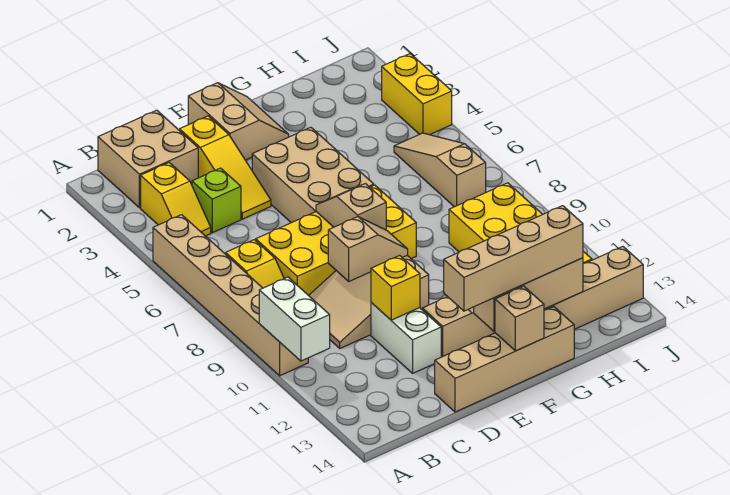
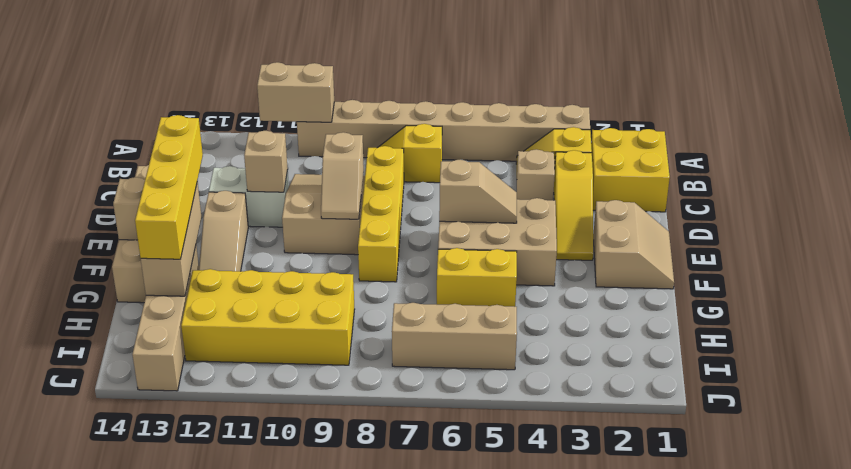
tan brick A5:A10 level 1 -> tan brick A3:A10 level 1
white brick A10:A11 level 2 -> tan brick A10:A11 level 2
tan brick B1:C2 level 1 -> yellow brick B1:C2 level 1
lime brick C4 level 1 -> tan brick C4 level 1
yellow brick C7:F8 level 1 -> yellow brick C8:F8 level 1
yellow slope D2:D4 level 1 top 2 -> yellow slope C3:E3 level 1 top C
yellow brick D11 level 2 -> tan brick D11 level 2
tan slope E1:F2 level 1 top E -> tan slope E1:F2 level 1 top 2
tan slope E7:E8 level 2 top 8 -> tan slope E5:E6 level 2 top 6
tan brick E13:H13 level 3 -> yellow brick E13:H13 level 3
tan slope I5:I7 level 1 top 7 -> tan brick I5:I7 level 1
yellow brick J3:J4 level 1 -> yellow brick G5:G6 level 1

